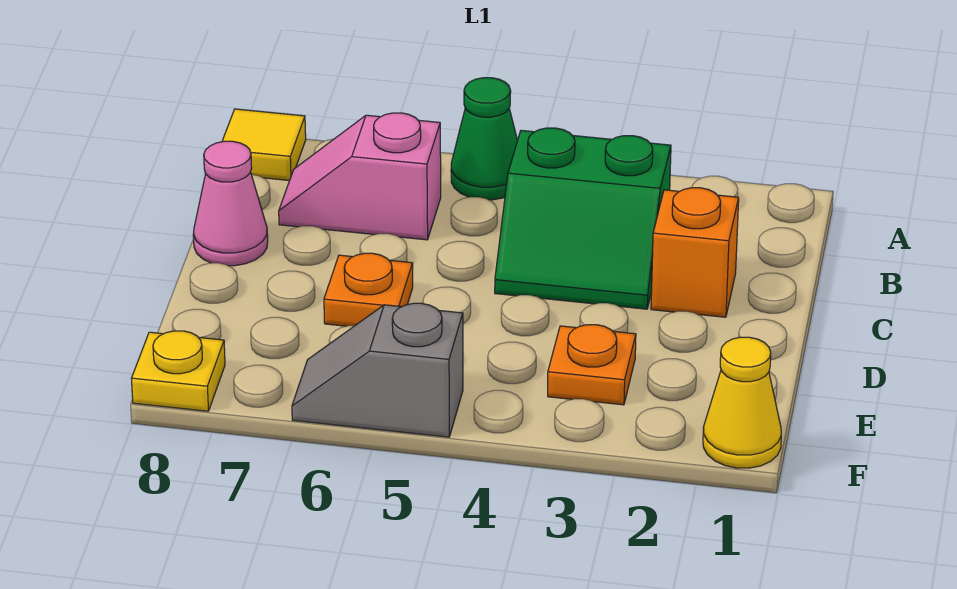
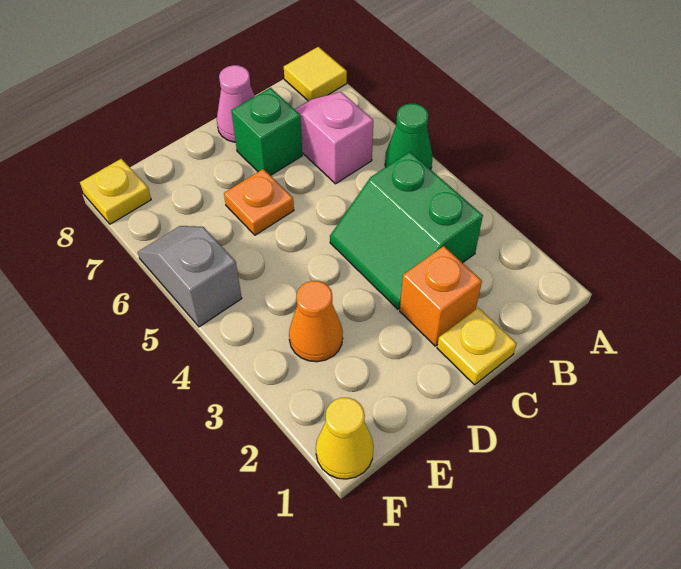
none -> yellow plate C1 level 1
none -> green brick C7 level 1
orange plate E3 level 1 -> orange cone E3 level 1

